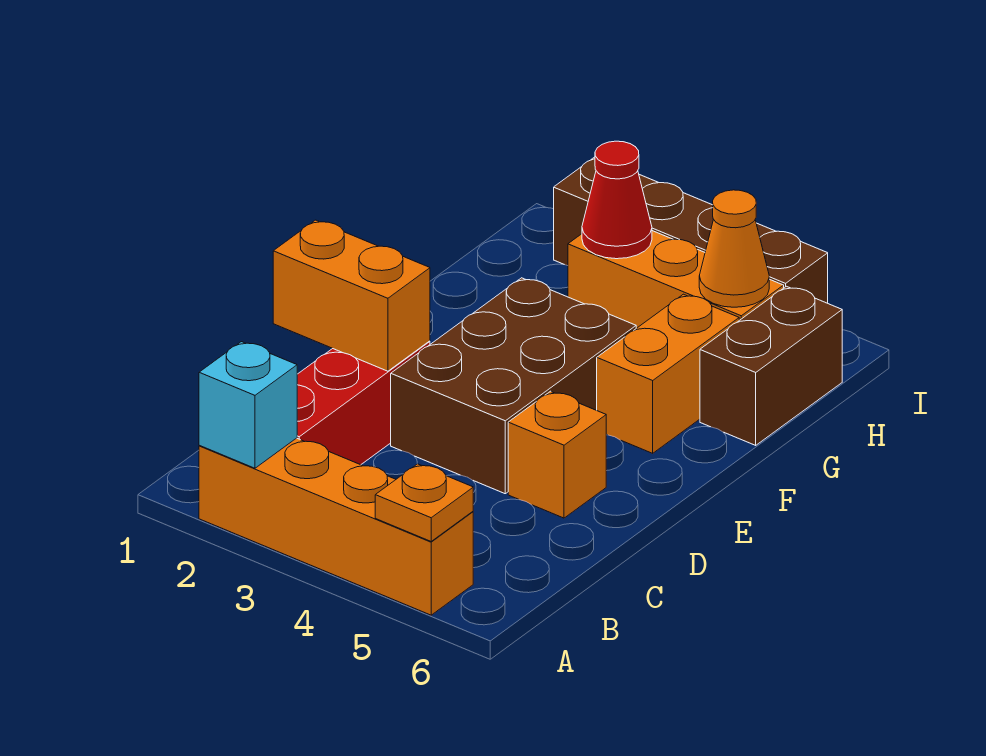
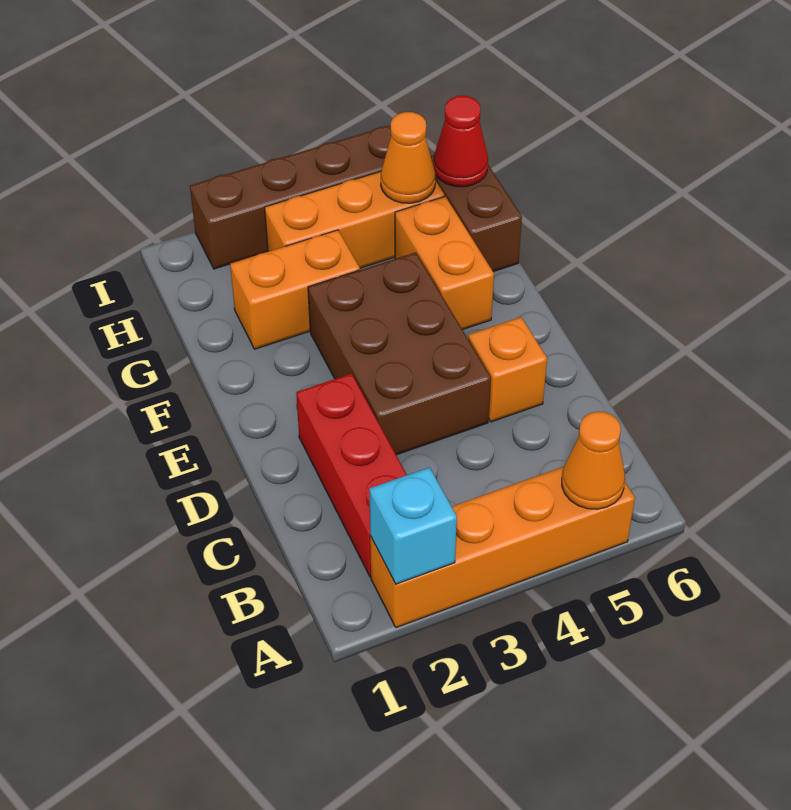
orange plate A5 level 2 -> orange cone A5 level 2
orange brick D1:D2 level 2 -> orange brick G2:G3 level 1
red cone H3 level 2 -> red cone H6 level 2

